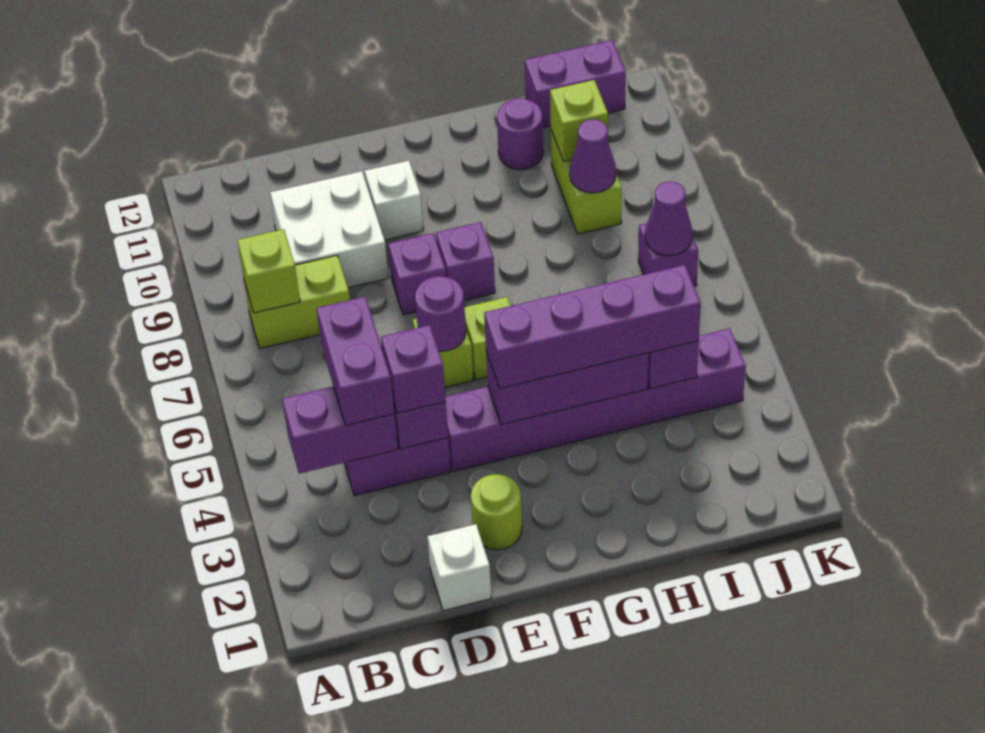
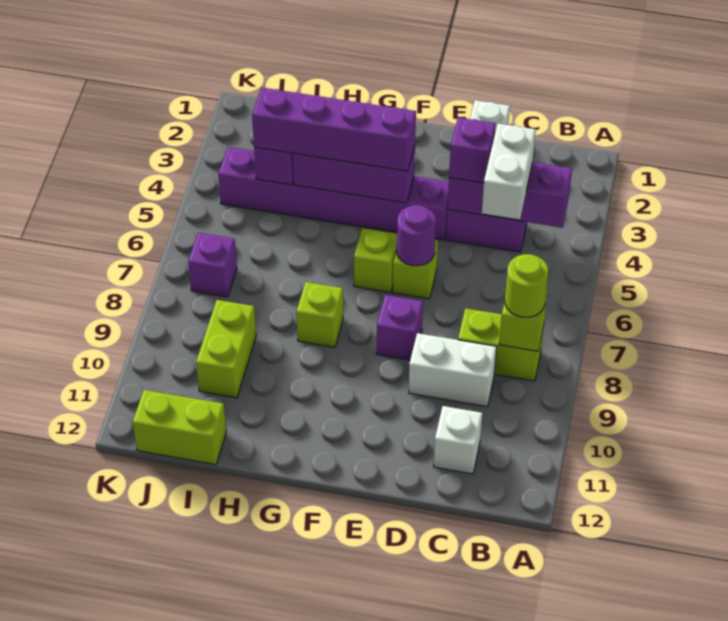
purple brick C4:C5 level 3 -> white brick C4:C5 level 3
white brick C9:D10 level 1 -> white brick C9:D9 level 1
lime round brick E2 level 1 -> lime round brick B8 level 3
white brick E10 level 1 -> white brick C11 level 1
purple brick F8 level 1 -> none
purple round brick H11 level 1 -> none
purple cone I9 level 2 -> none
lime brick I10 level 2 -> lime brick G8 level 1
purple brick I12:J12 level 1 -> lime brick I12:J12 level 1
purple cone J7 level 2 -> none

